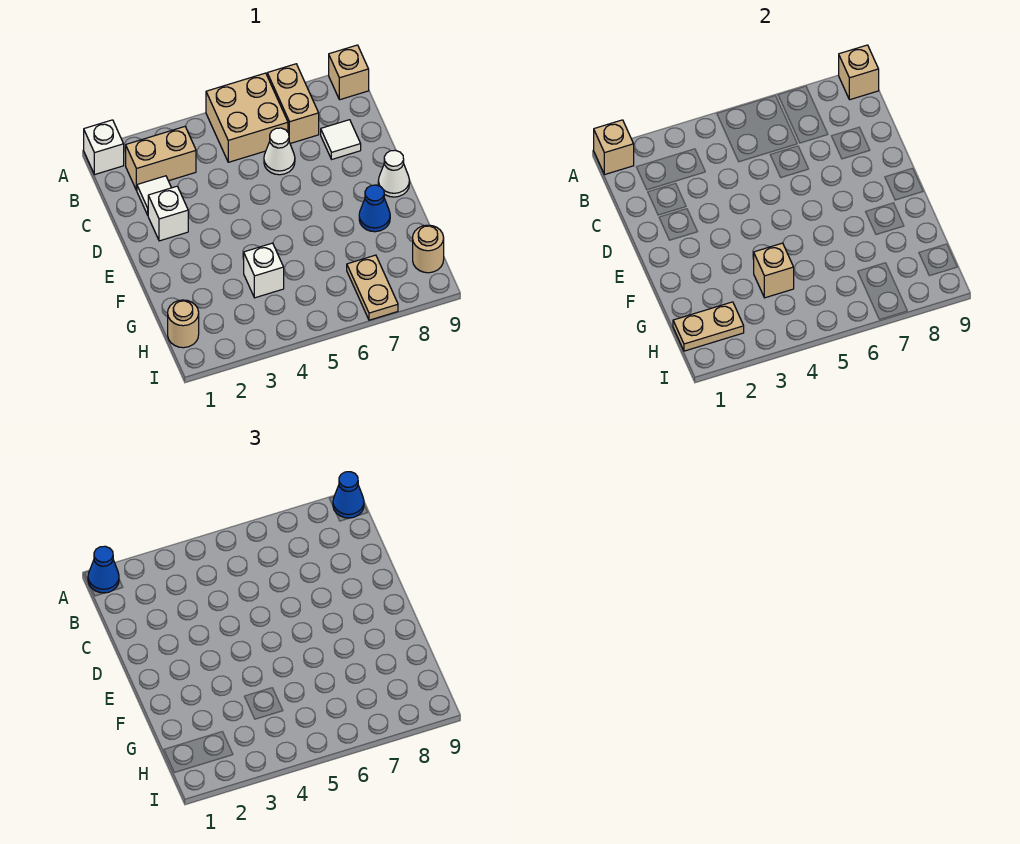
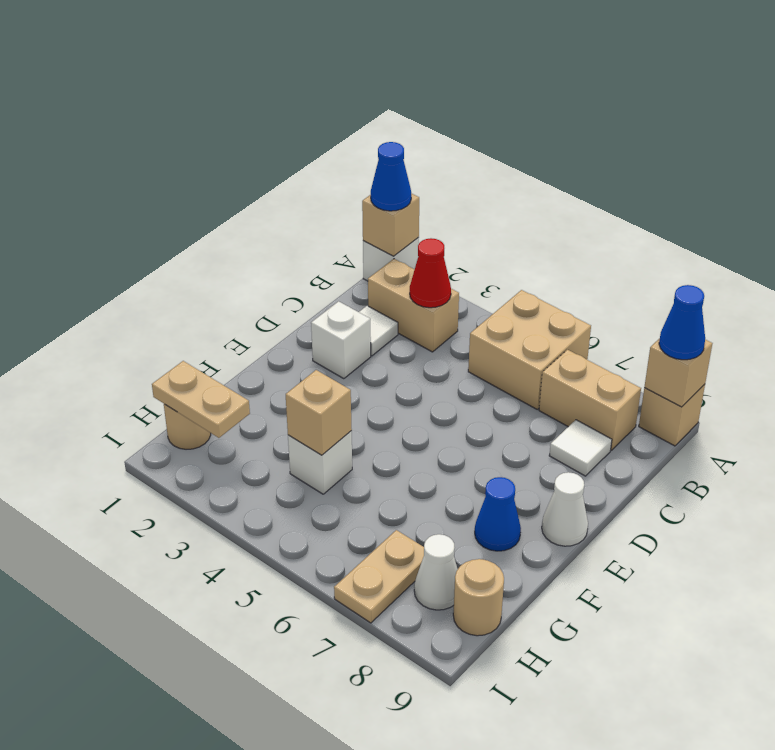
tan brick A7:B7 level 1 -> tan brick B7:B8 level 1
none -> red cone B3 level 2
white cone C6 level 1 -> white cone H8 level 1

